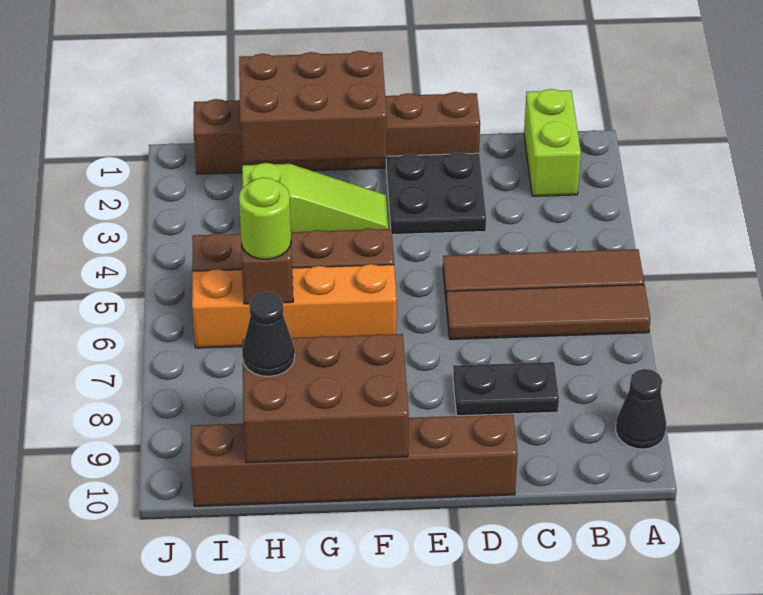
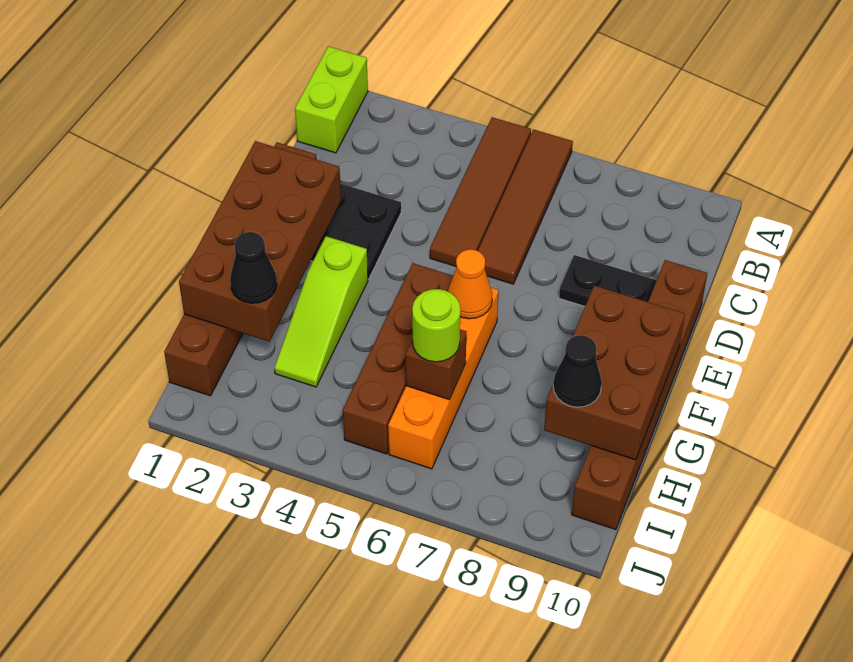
black cone A9 level 1 -> black cone H2 level 3
lime brick B1:B2 level 1 -> lime brick A1:B1 level 1
black plate C8:D8 level 1 -> black plate D8:D9 level 1
brown brick F1:H2 level 2 -> brown brick E1:H2 level 2
lime slope F3:H3 level 1 top H -> lime slope F3:H3 level 1 top F
none -> orange cone F6 level 2

